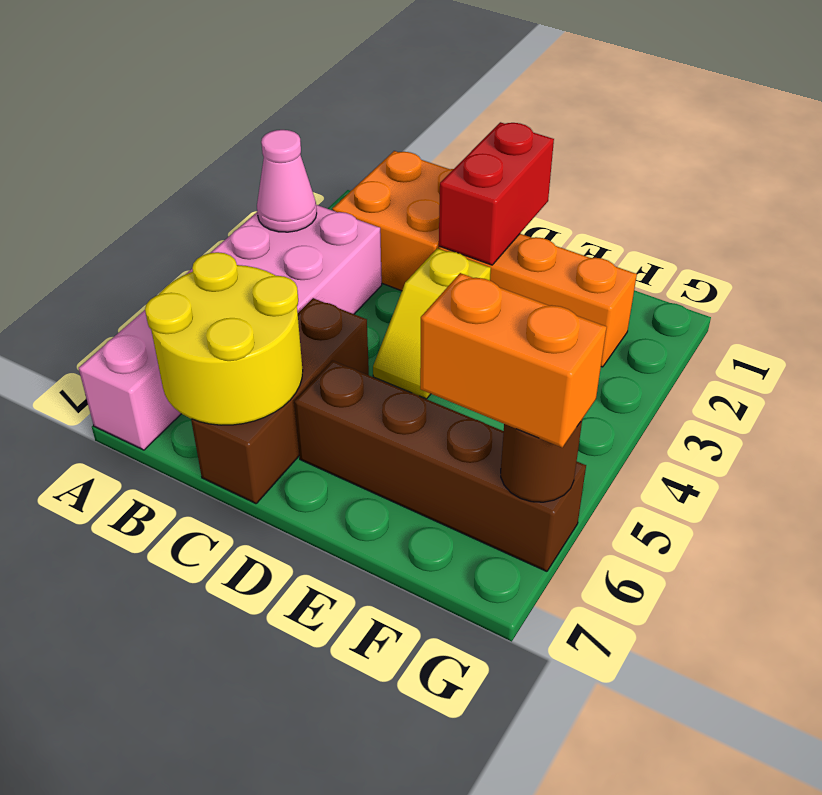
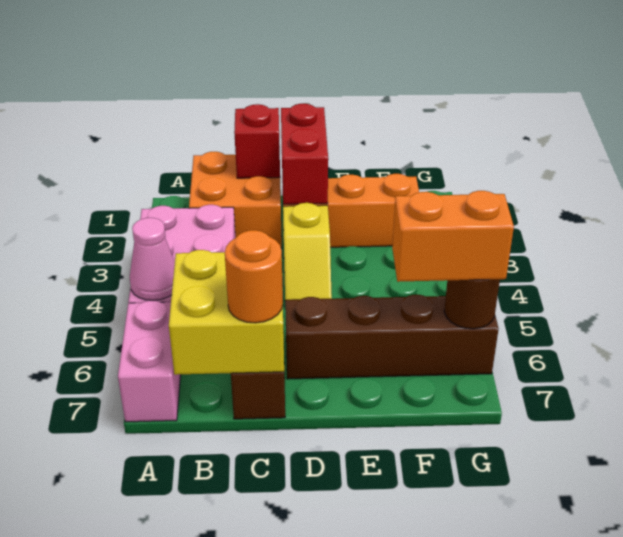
pink cone A3 level 2 -> pink cone A5 level 2
yellow round brick B6:C7 level 2 -> yellow brick B6:C7 level 2
none -> red brick C1 level 2
none -> orange round brick C7 level 3

